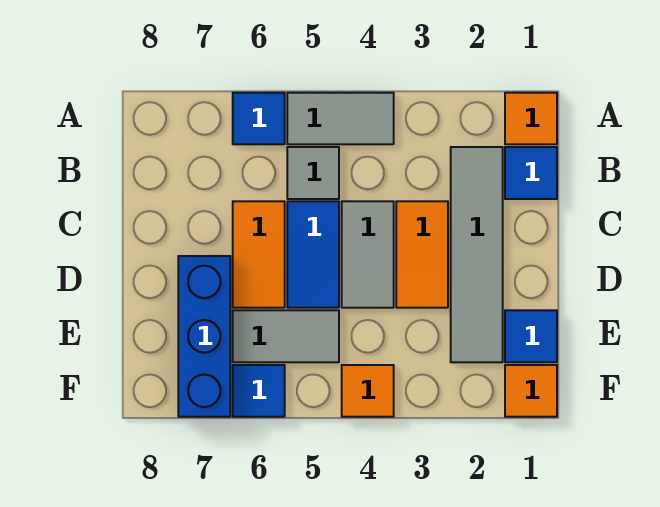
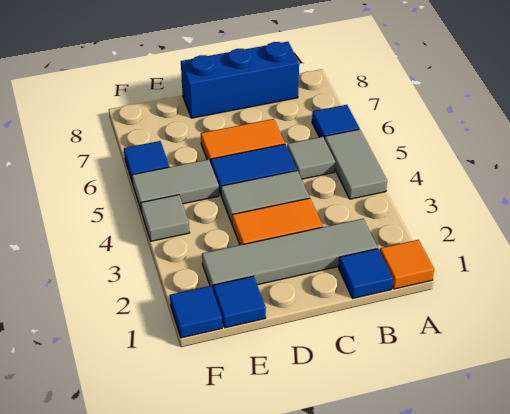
blue brick D7:F7 level 1 -> blue brick B8:D8 level 1
grey tile E5:E6 level 1 -> grey tile E5:F5 level 1
orange tile F1 level 1 -> blue tile F1 level 1
orange tile F4 level 1 -> grey tile F4 level 1

